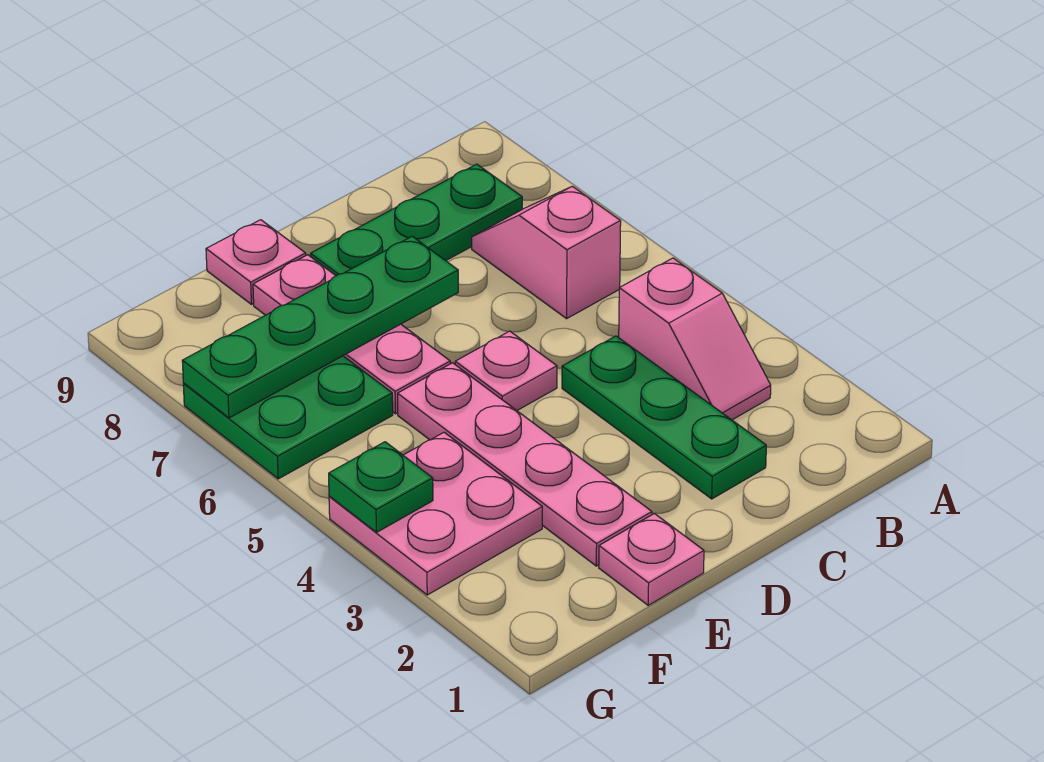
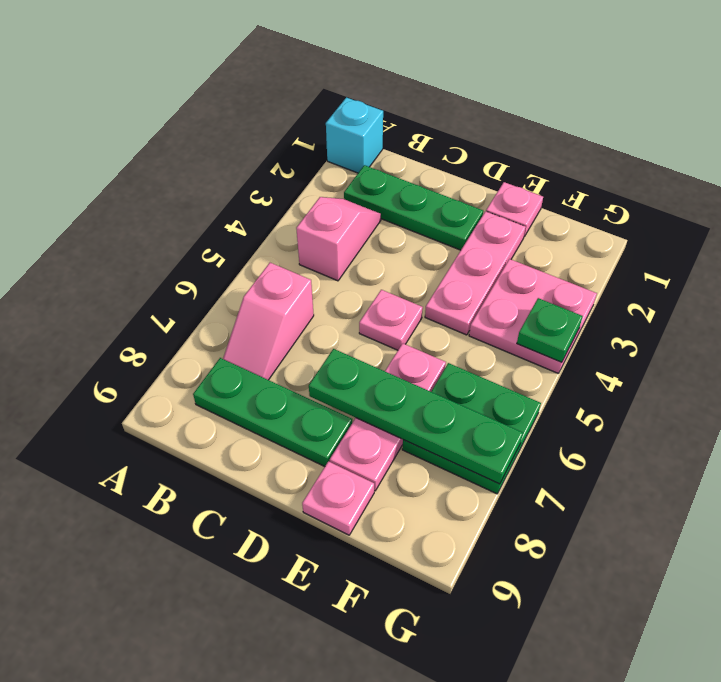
none -> cyan brick A1 level 1
green plate C2:C4 level 1 -> green plate B2:D2 level 1
pink plate E2:E5 level 1 -> pink plate E2:E4 level 1

